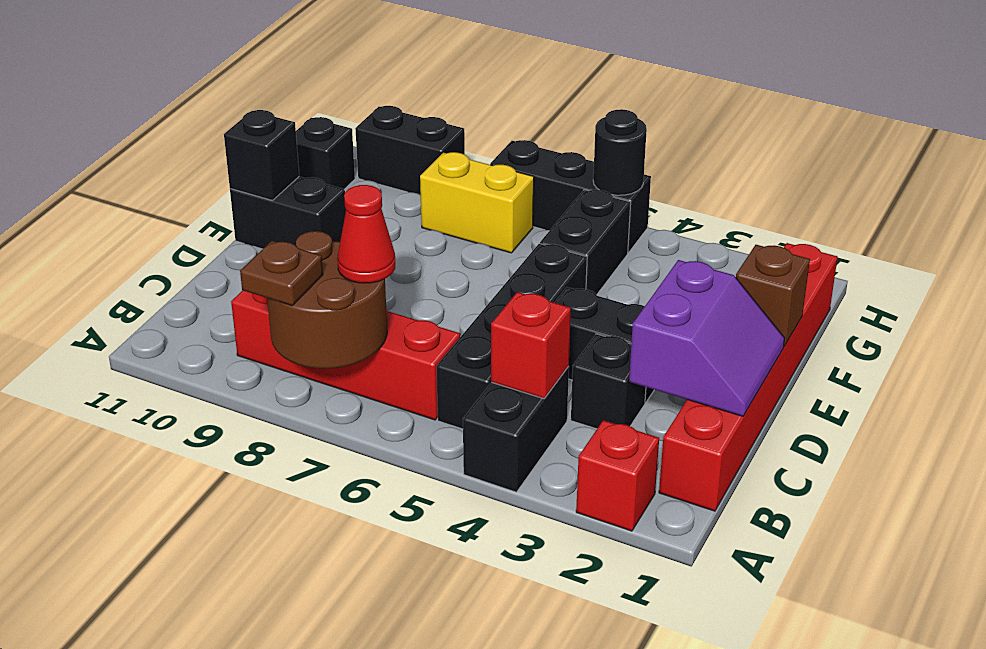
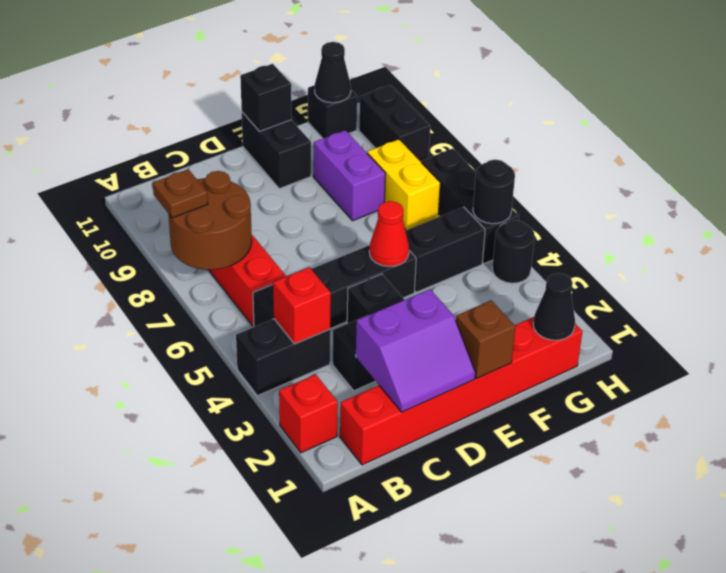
red cone B7 level 3 -> red cone E5 level 2
none -> purple brick F8:F9 level 1
none -> black cone G1 level 2
none -> black cone G11 level 2
none -> black round brick H4 level 1

